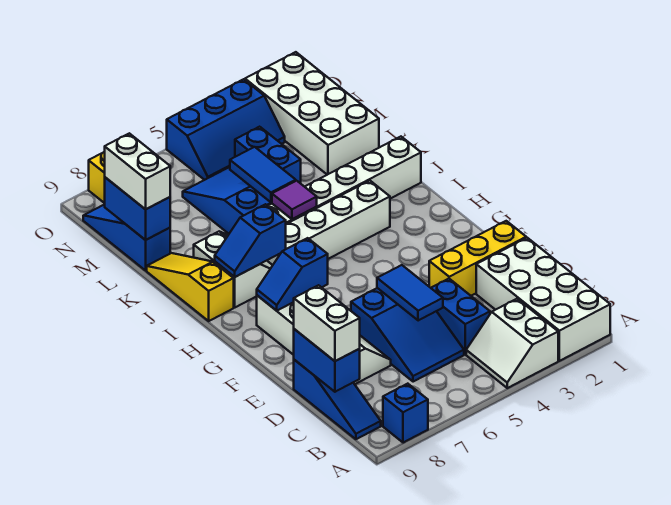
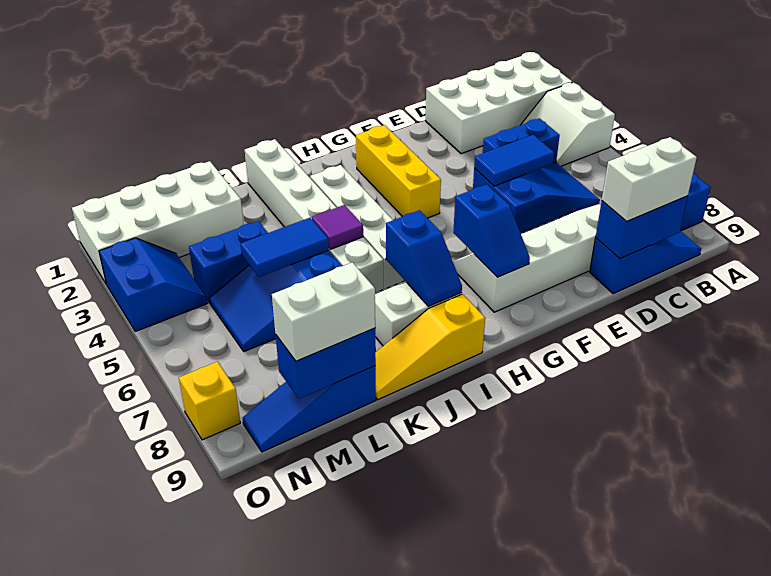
white slope A3:B4 level 1 top 3 -> white slope A3:B4 level 1 top A
yellow brick E1:E3 level 1 -> yellow brick G2:G4 level 1
blue slope N3:O5 level 1 top O -> blue slope N3:O4 level 1 top O

